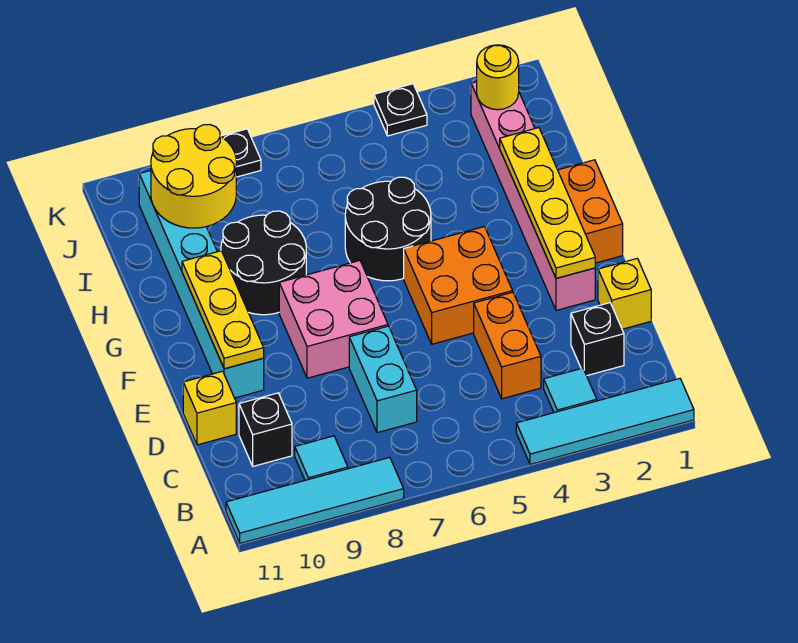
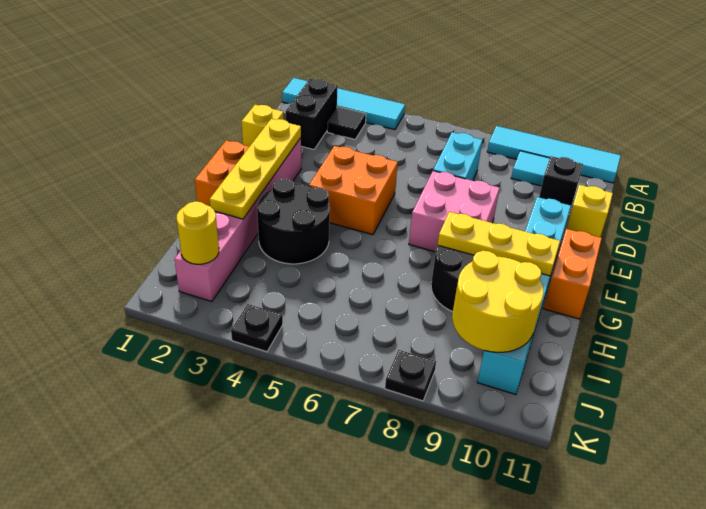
cyan tile B3 level 1 -> black tile B3 level 1
black brick C2 level 1 -> black brick B2:C2 level 1
orange brick C4:D4 level 1 -> orange brick F11:G11 level 1
yellow plate E10:G10 level 2 -> yellow plate G8:G10 level 2
black round brick G5:H6 level 1 -> black round brick G3:H4 level 1

